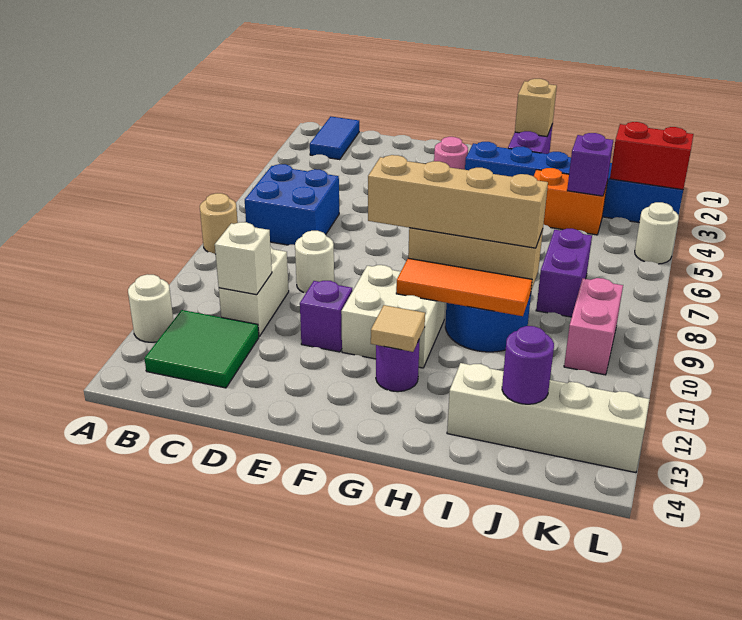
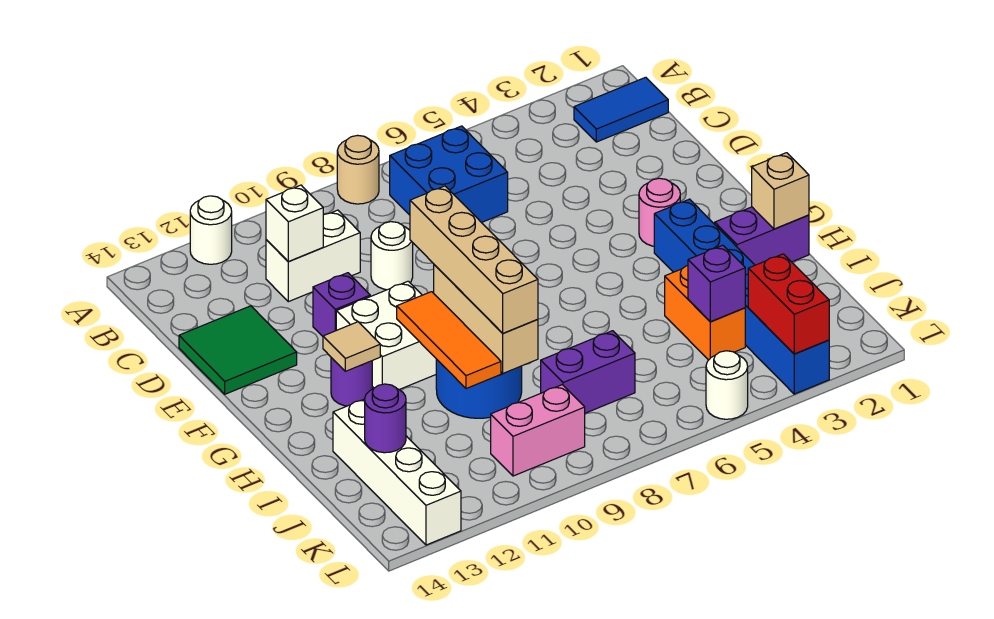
green tile B12:C13 level 1 -> green tile D13:E14 level 1

